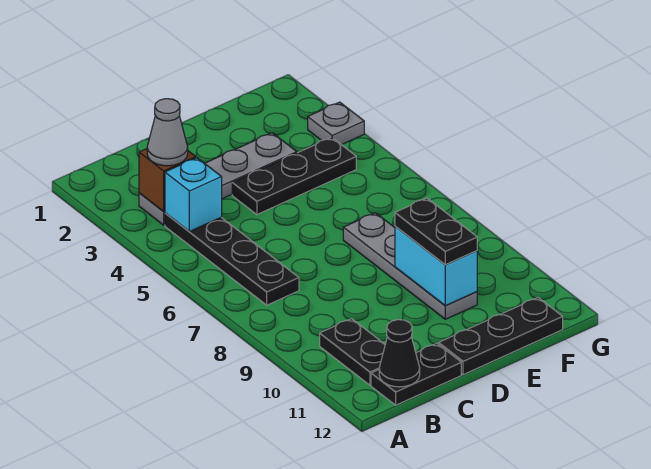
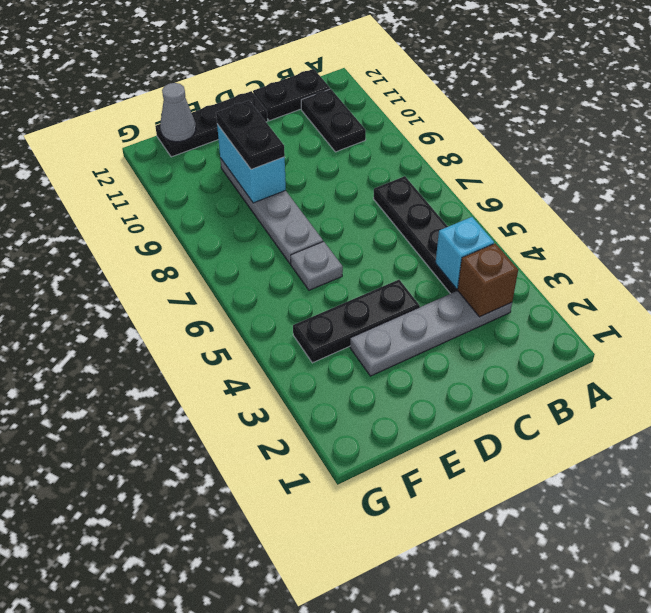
grey cone B3 level 3 -> grey cone F12 level 2
black cone B12 level 2 -> none
grey plate G3 level 1 -> grey plate E6 level 1

